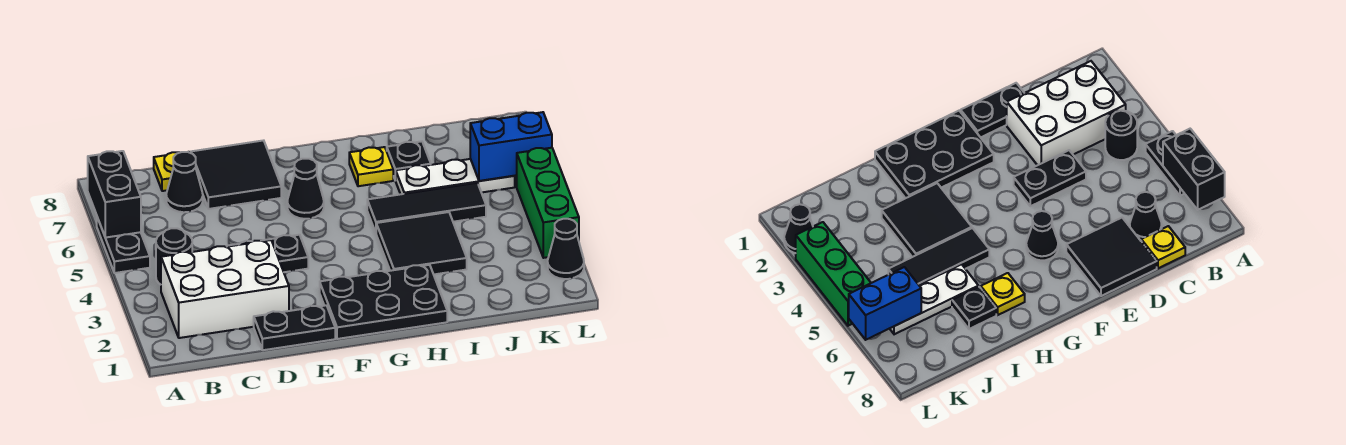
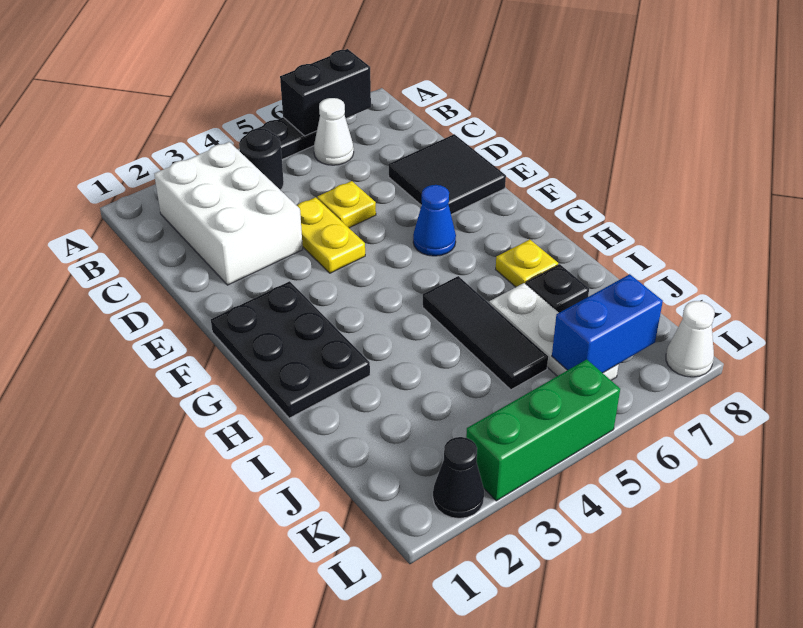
none -> white cone B6 level 1
black cone C7 level 1 -> none
yellow plate C8 level 1 -> yellow plate D5 level 1
black plate D1:E1 level 1 -> none
black plate D4:E4 level 1 -> yellow plate D4:E4 level 1
black cone F6 level 1 -> blue cone F6 level 1
black tile H3:I4 level 1 -> none
blue brick K6:L6 level 2 -> blue brick K6:K7 level 2
none -> white cone L8 level 1

